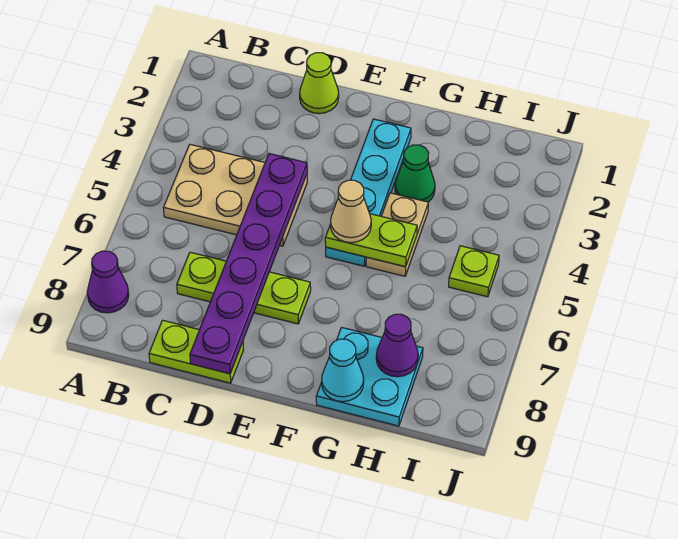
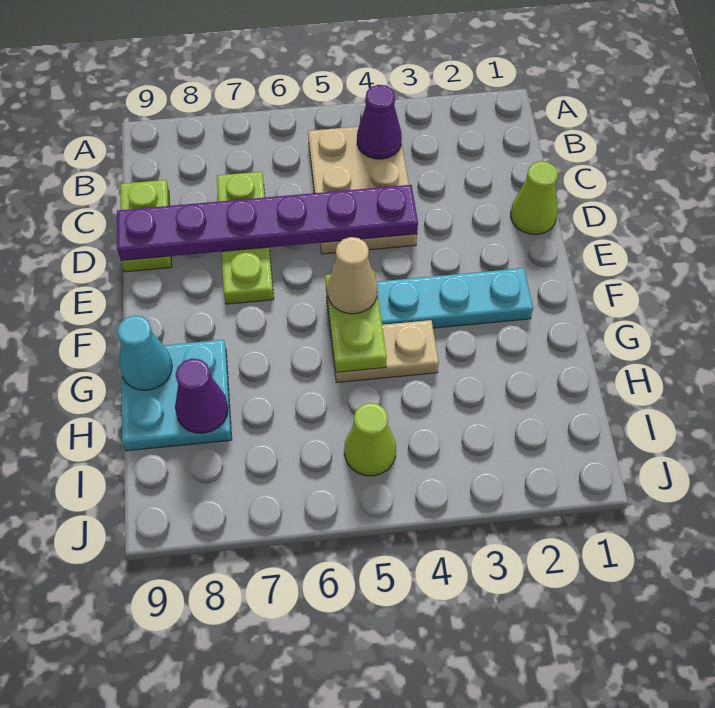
purple cone A8 level 1 -> purple cone B4 level 2
green cone G3 level 1 -> none
lime plate I5 level 1 -> lime cone I5 level 1

